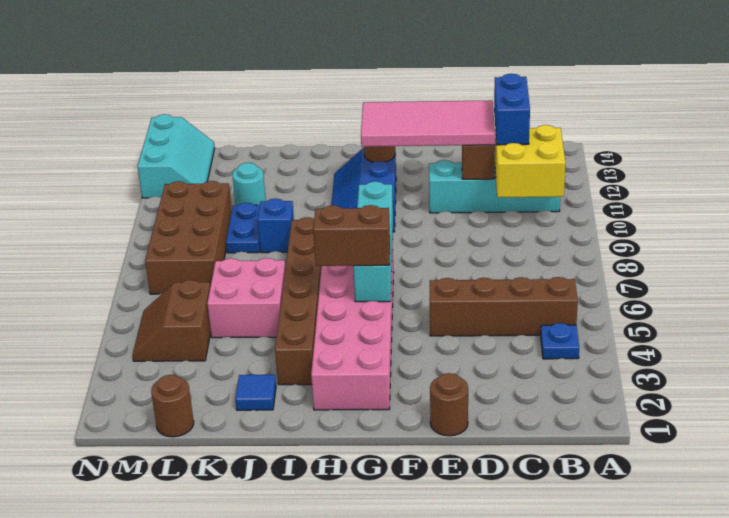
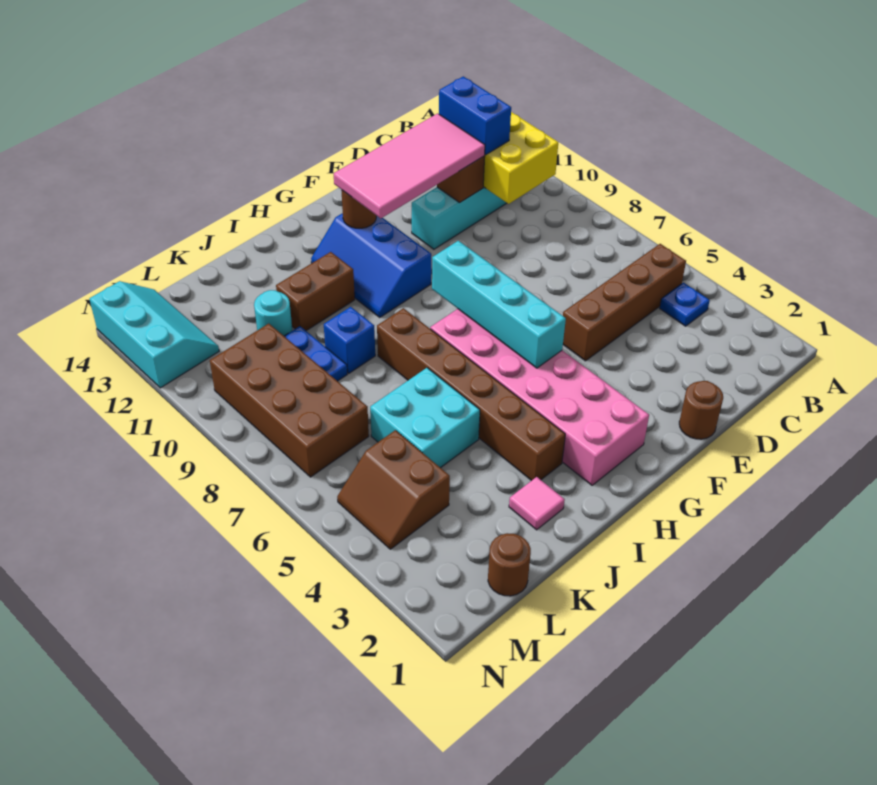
brown brick G5:H5 level 3 -> brown brick I11:J11 level 1
blue tile J2 level 1 -> pink tile J2 level 1
pink brick J5:K6 level 1 -> cyan brick J5:K6 level 1

